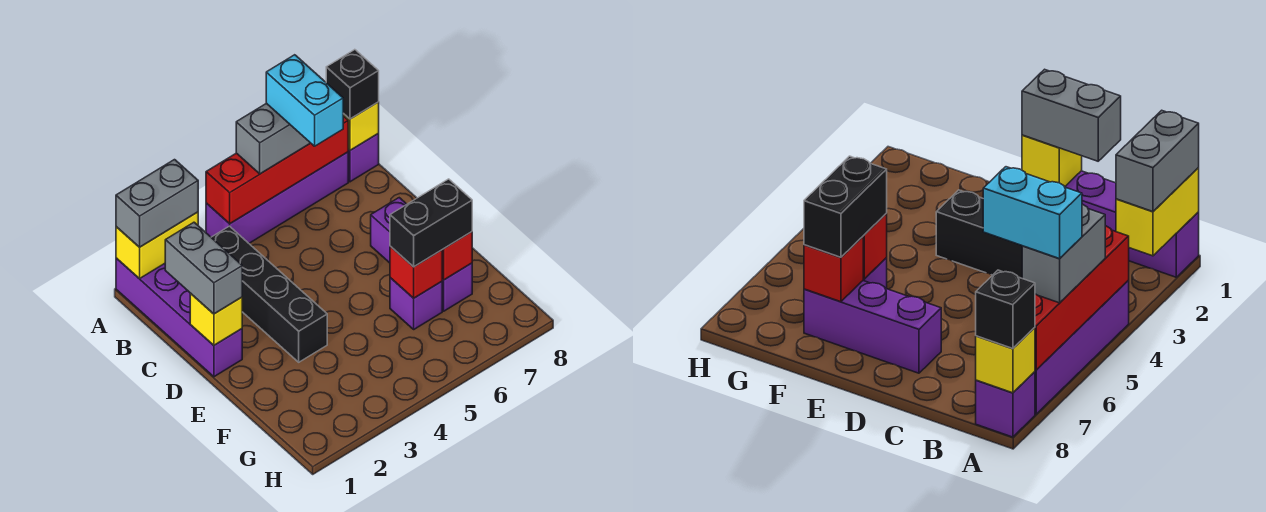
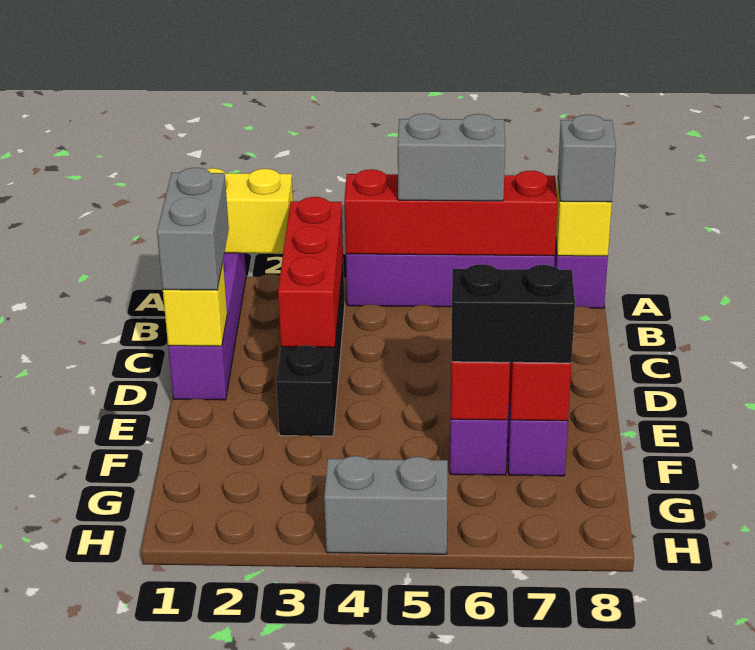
grey brick A1:A2 level 3 -> grey brick H4:H5 level 1
cyan brick A6:B6 level 4 -> none
black brick A8 level 3 -> grey brick A8 level 3
none -> red brick B3:D3 level 2

